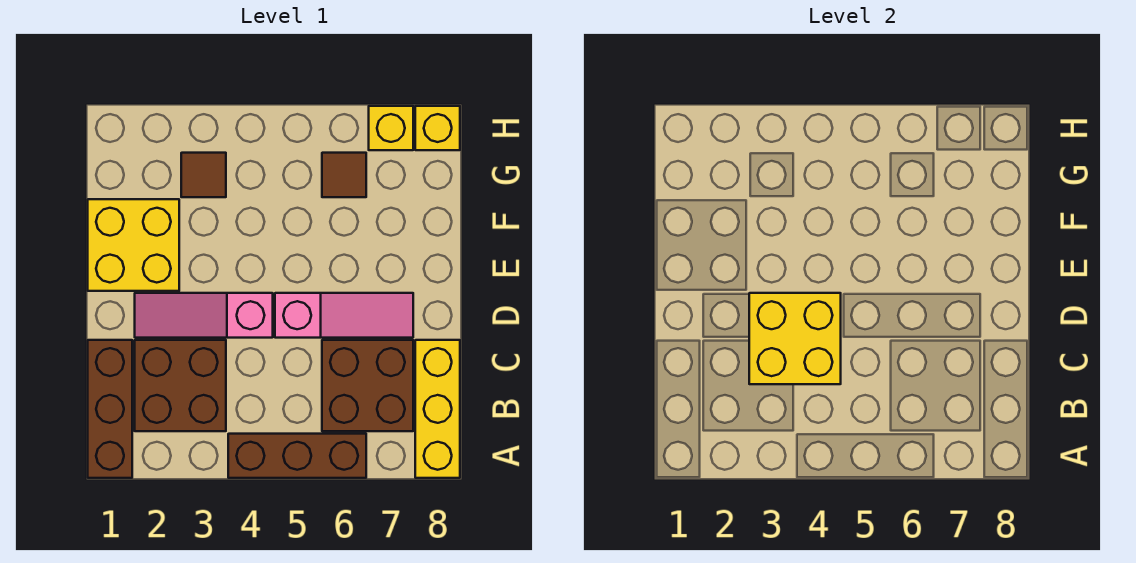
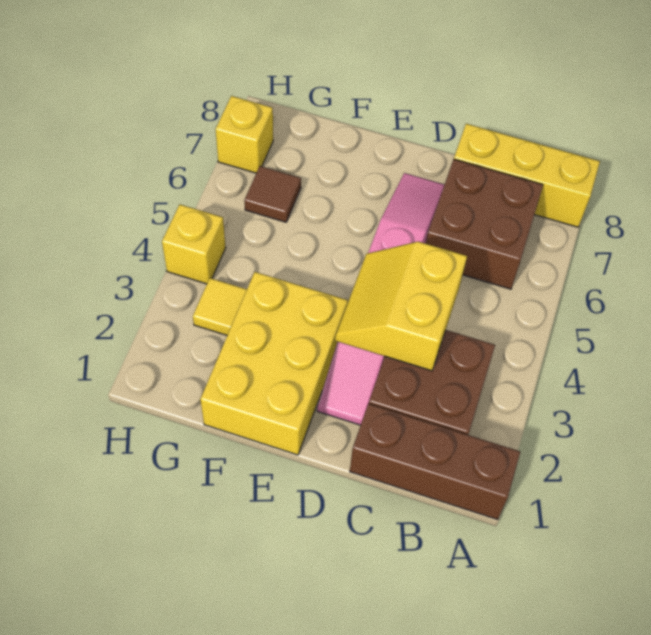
brown brick A4:A6 level 1 -> none
yellow brick C3:D4 level 2 -> yellow slope C3:D4 level 2 top C
yellow brick E1:F2 level 1 -> yellow brick E1:F3 level 1
brown tile G3 level 1 -> yellow tile G3 level 1
yellow brick H8 level 1 -> yellow brick H4 level 1

